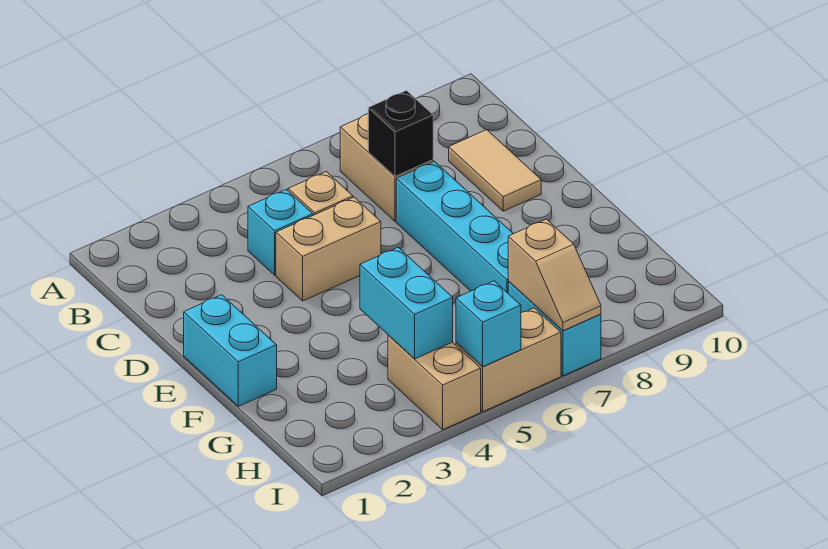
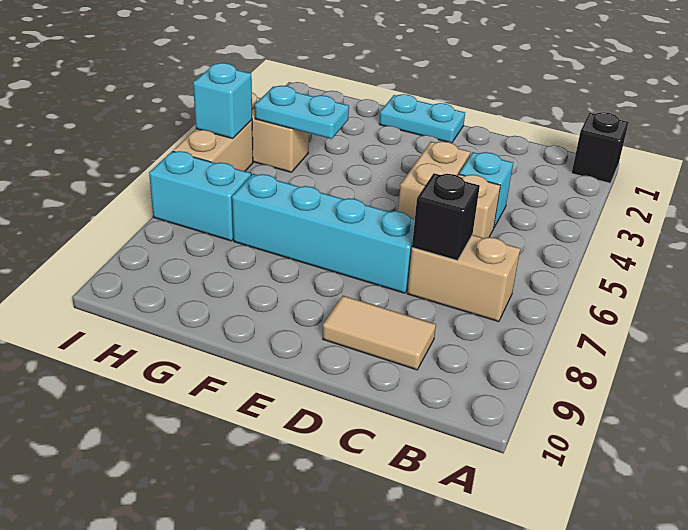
none -> black brick A1 level 1
cyan brick E1:F1 level 1 -> cyan plate E1:F1 level 1
cyan brick G4:H4 level 2 -> cyan plate G4:H4 level 2
tan slope H7:I7 level 2 top H -> none

